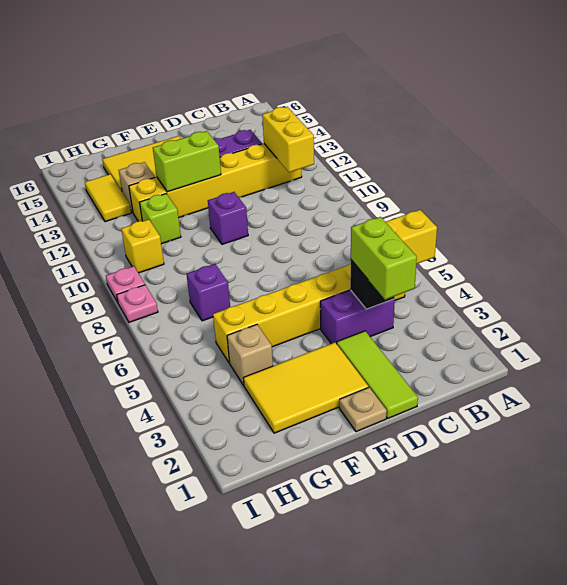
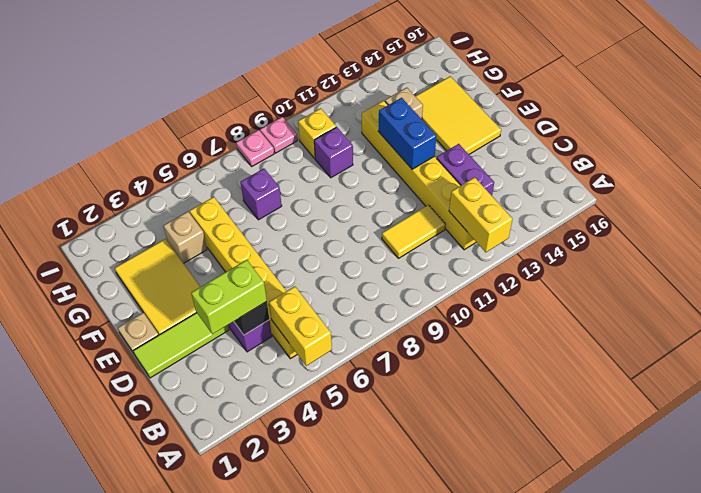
yellow brick B11:B12 level 2 -> yellow brick A12:B12 level 2
purple brick E10 level 1 -> purple brick G10 level 1
lime brick E12:F12 level 2 -> blue brick E12:F12 level 2
lime brick G11 level 1 -> none
yellow tile H13:H14 level 1 -> yellow tile C10:C11 level 1

